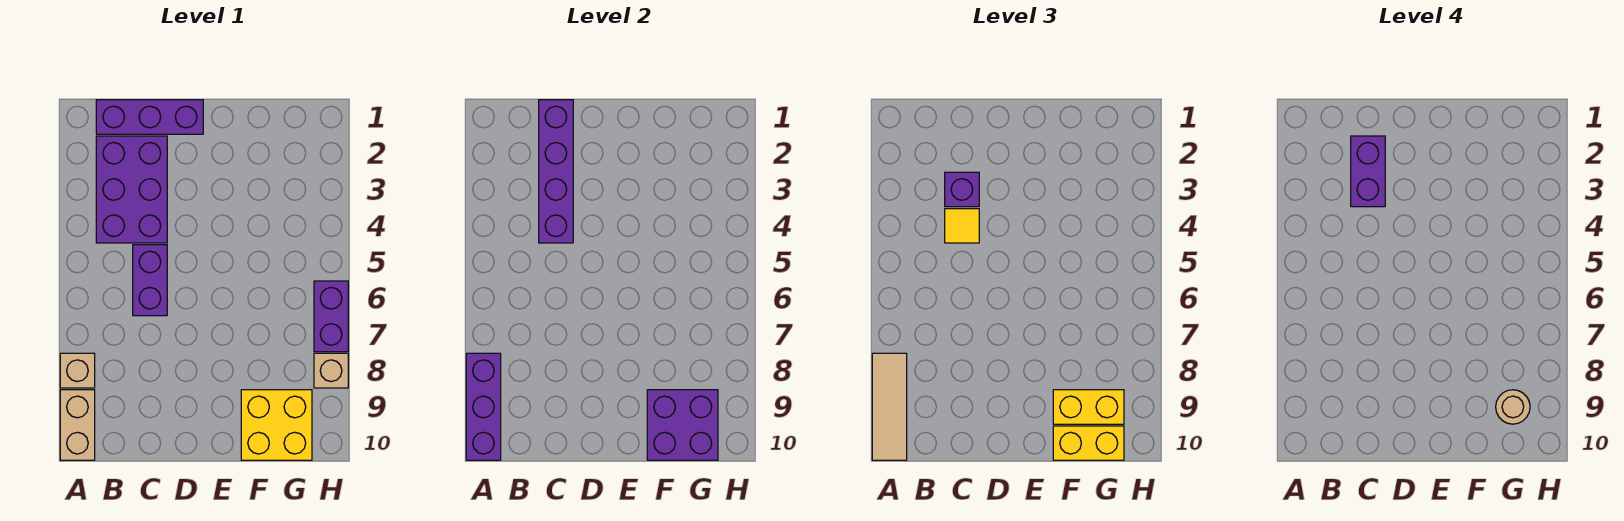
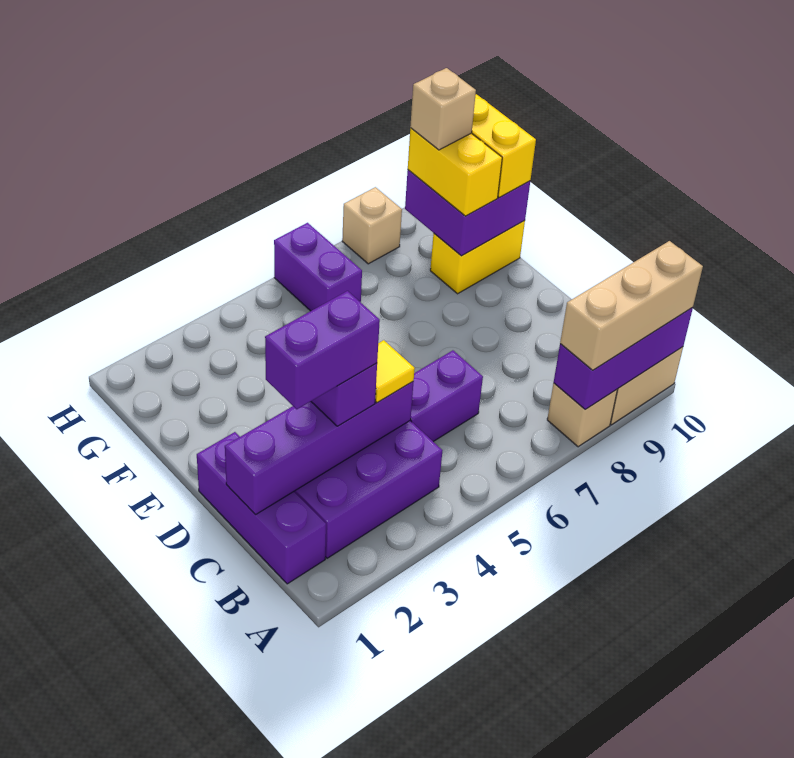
tan tile A8:A10 level 3 -> tan brick A8:A10 level 3
yellow brick F9:G10 level 1 -> yellow brick F9:F10 level 1
tan round brick G9 level 4 -> tan brick G9 level 4
purple brick H6:H7 level 1 -> purple brick G6:H6 level 1

